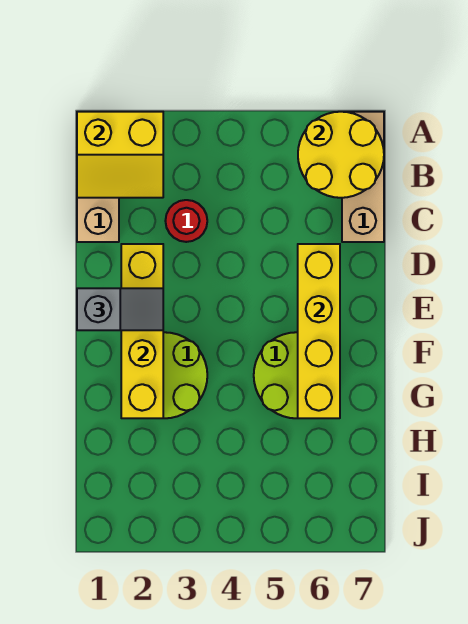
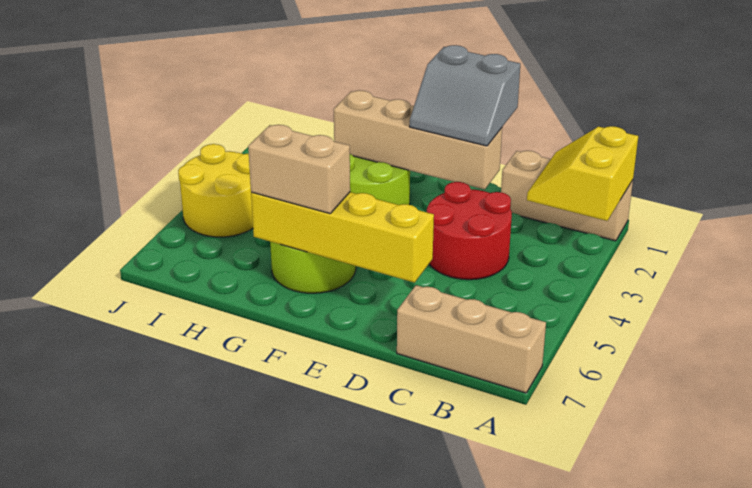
yellow round brick A6:B7 level 2 -> yellow round brick I4:J5 level 1
red round brick C3 level 1 -> red round brick C3:D4 level 1
yellow brick D2:G2 level 2 -> tan brick D2:G2 level 2
grey slope E1:E2 level 3 top 1 -> grey slope D1:E2 level 3 top 1
none -> tan brick F6:G6 level 3

